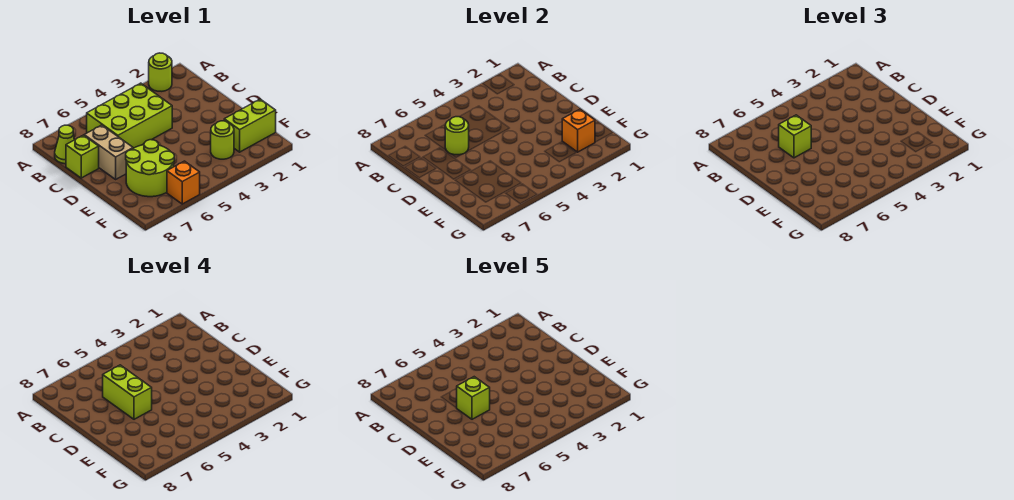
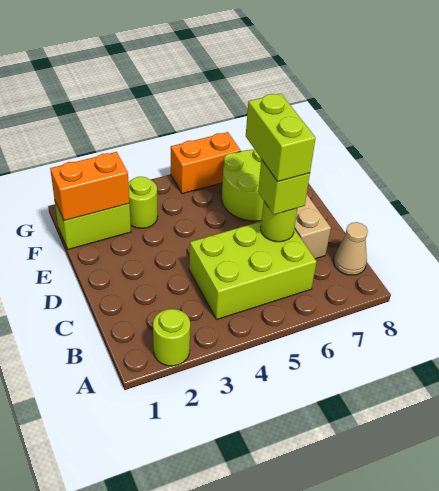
lime cone B8 level 1 -> tan cone B8 level 1
lime brick C8 level 1 -> none
lime brick D6 level 5 -> none
orange brick F2 level 2 -> orange brick F1:F2 level 2
orange brick G6 level 1 -> orange brick G5:G6 level 1

